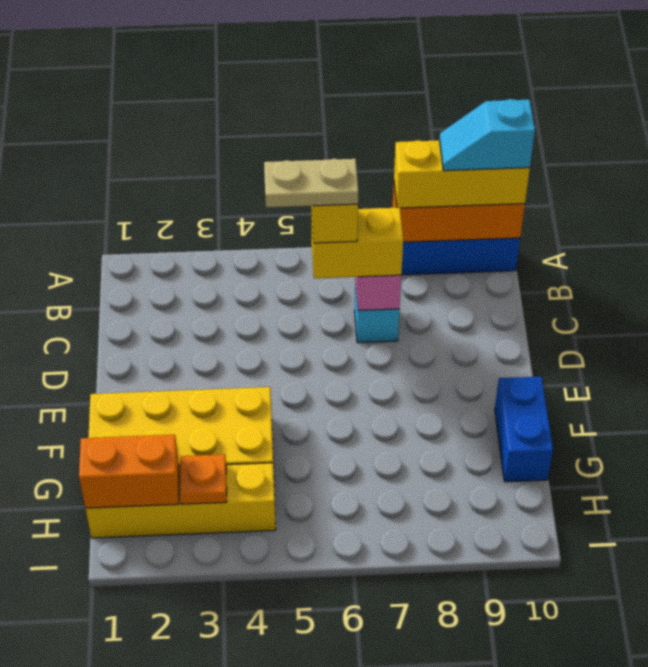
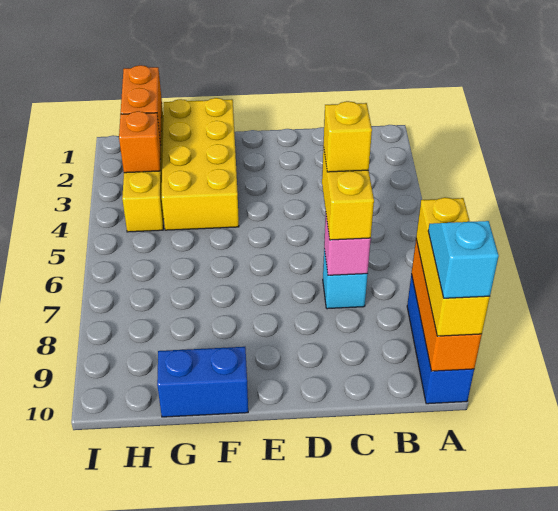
tan plate C5:C6 level 5 -> none
orange plate H3 level 2 -> orange brick H3 level 2

